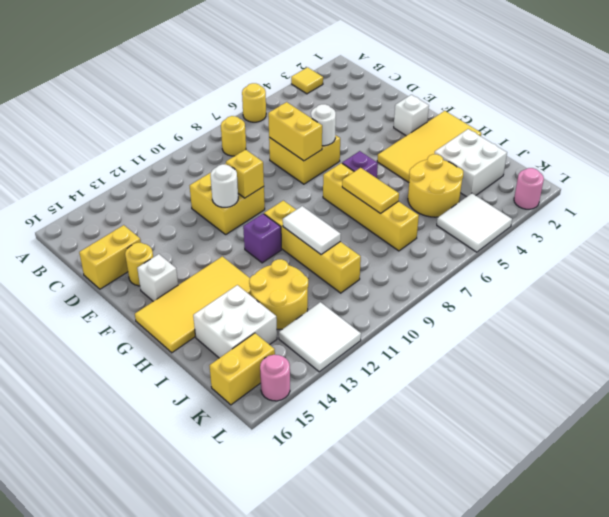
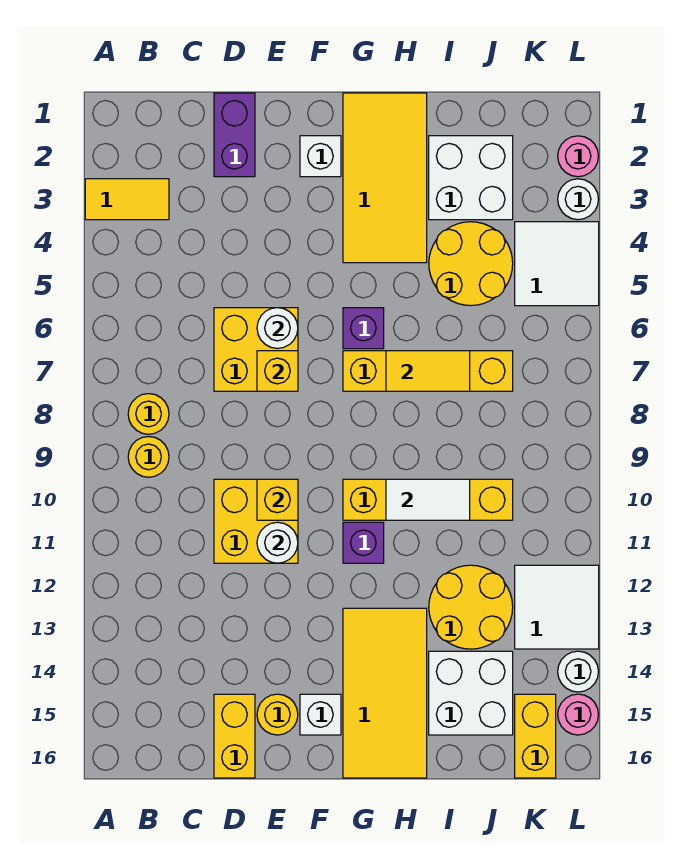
yellow tile A3 level 1 -> yellow tile A3:B3 level 1
yellow round brick A6 level 1 -> yellow round brick B9 level 1
none -> purple brick D1:D2 level 1
yellow brick D7:E7 level 2 -> yellow brick E7 level 2
none -> white round brick L3 level 1
none -> white round brick L14 level 1

